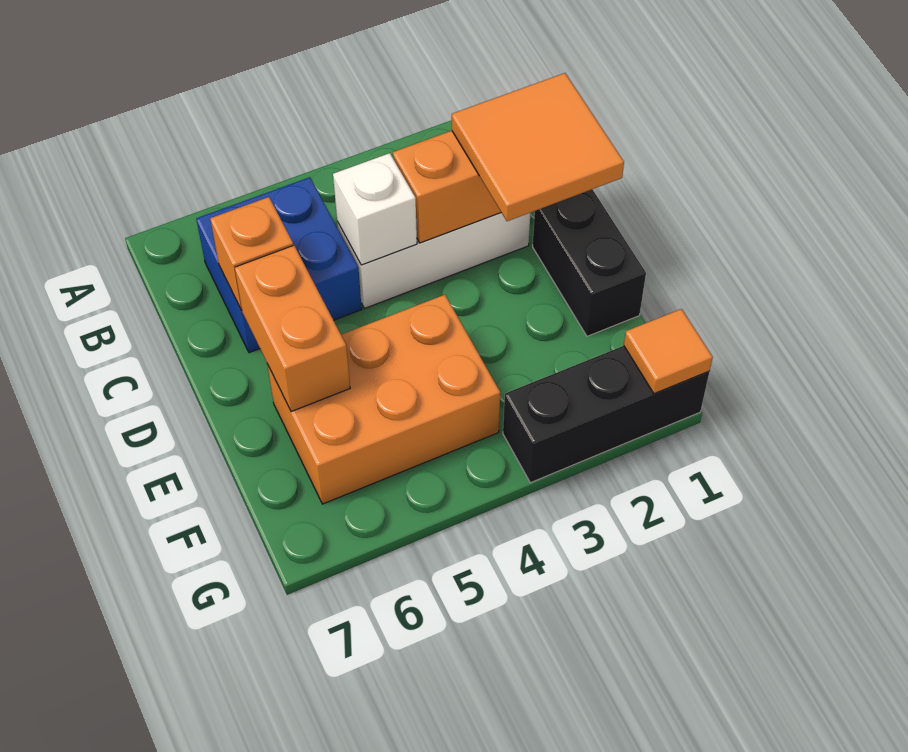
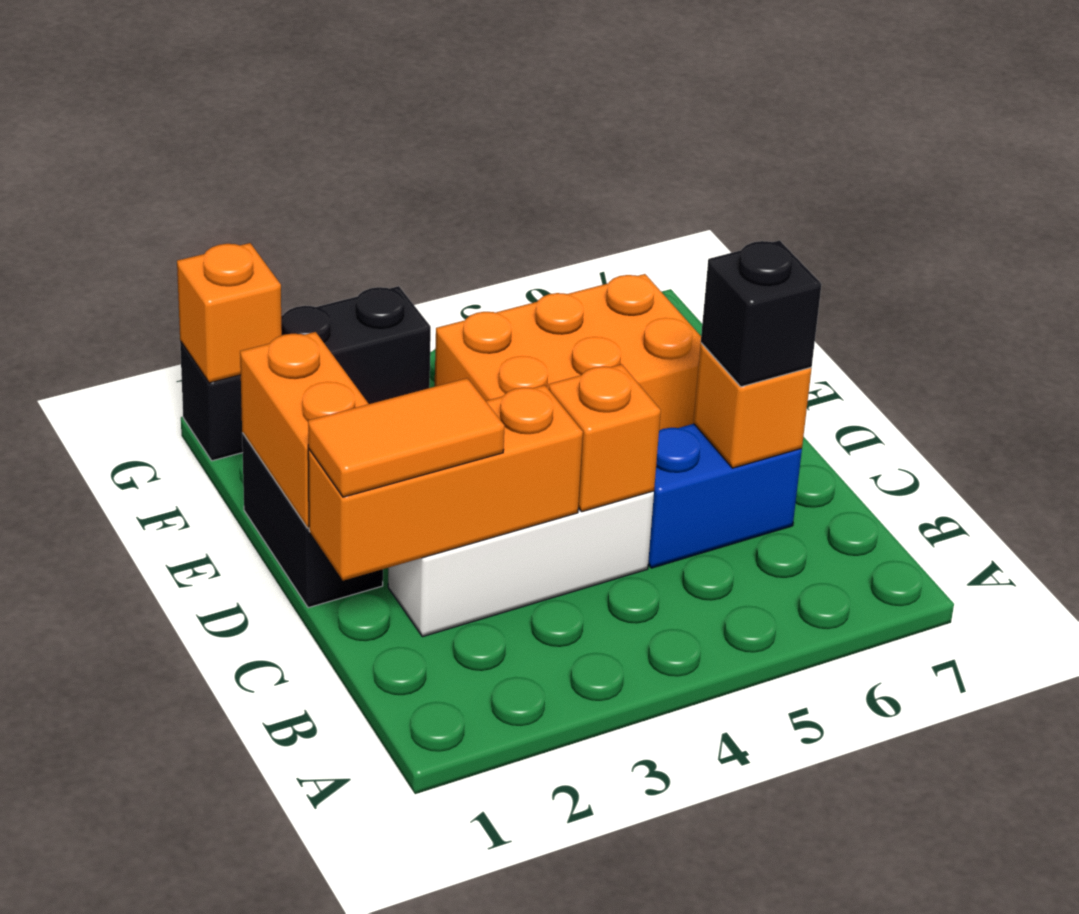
blue brick B5:C6 level 1 -> blue brick C5:C6 level 1
orange tile C1:D2 level 3 -> orange tile C1:C2 level 3
white brick C4 level 2 -> orange brick C4 level 2
none -> black brick C6 level 3
orange brick D6:E6 level 2 -> orange brick D1:E1 level 2
orange tile G1 level 2 -> orange brick G1 level 2

